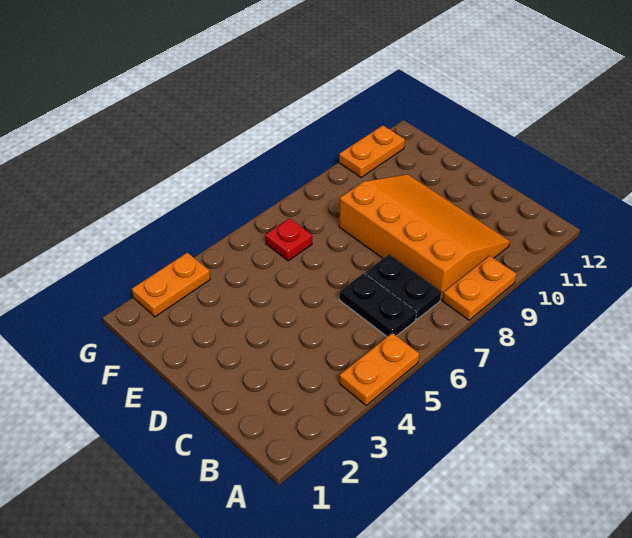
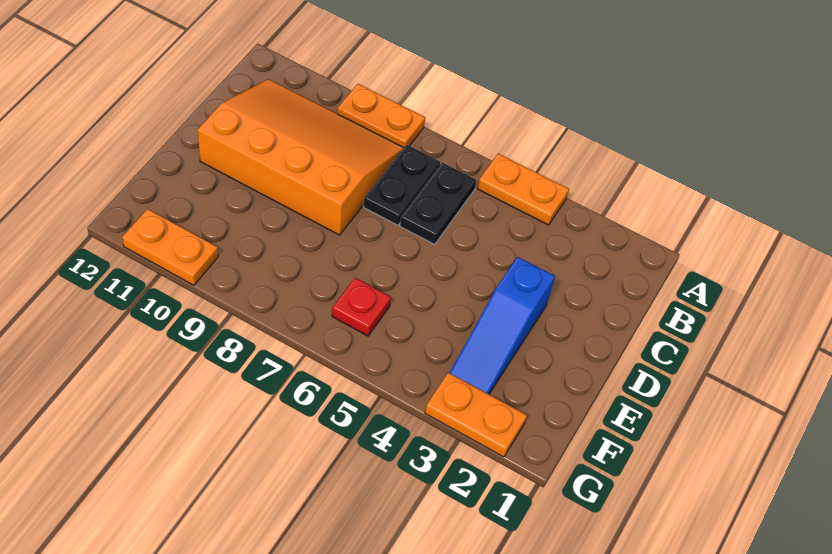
orange slope B8:E10 level 1 top 8 -> orange slope B8:D11 level 1 top D
none -> blue slope D3:F3 level 1 top D

